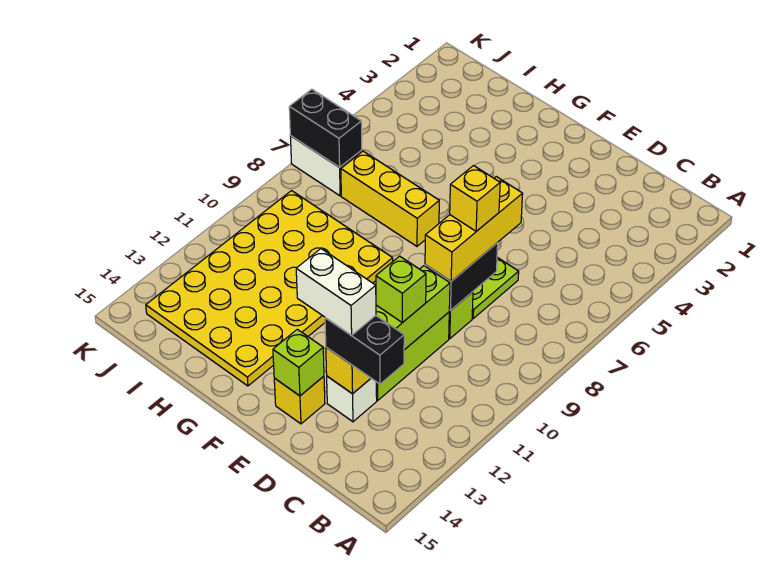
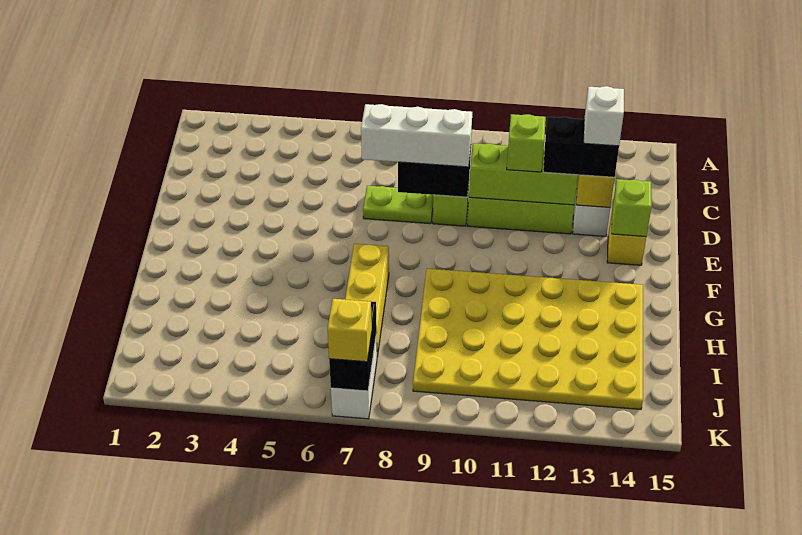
black brick C13:D13 level 3 -> black brick D12:D13 level 3
yellow brick D7:D9 level 3 -> white brick D7:D9 level 3
yellow brick D8 level 4 -> yellow brick K7 level 3
white brick D13:E13 level 4 -> white brick D13 level 4

